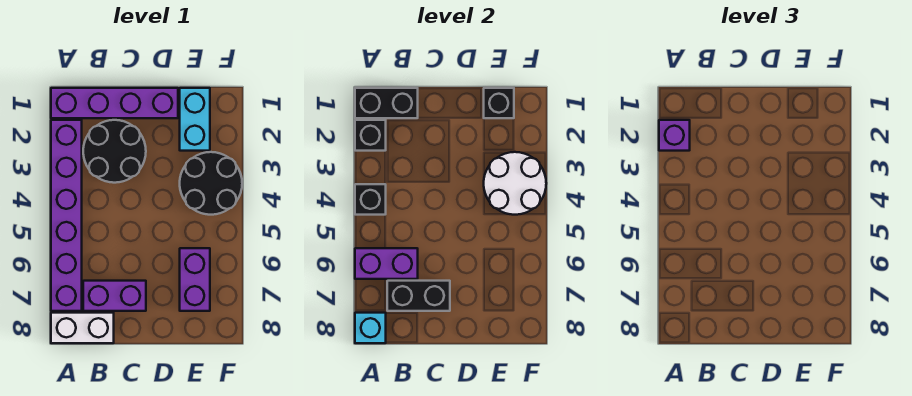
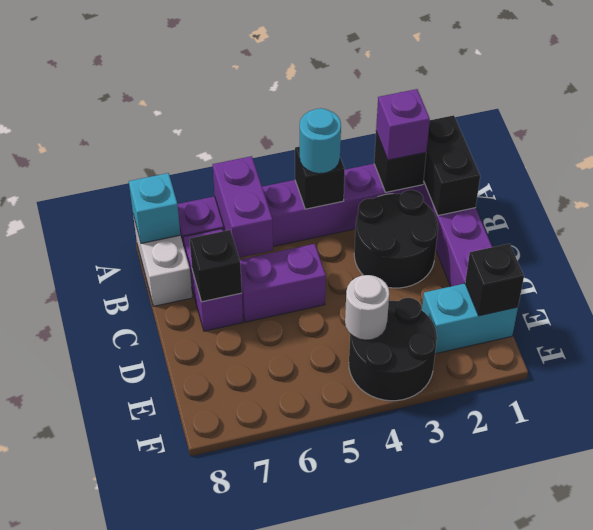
none -> cyan round brick A4 level 3
black brick B7:C7 level 2 -> black brick C7 level 2
white round brick E3:F4 level 2 -> white round brick E4 level 2
purple brick E6:E7 level 1 -> purple brick C5:C6 level 1

